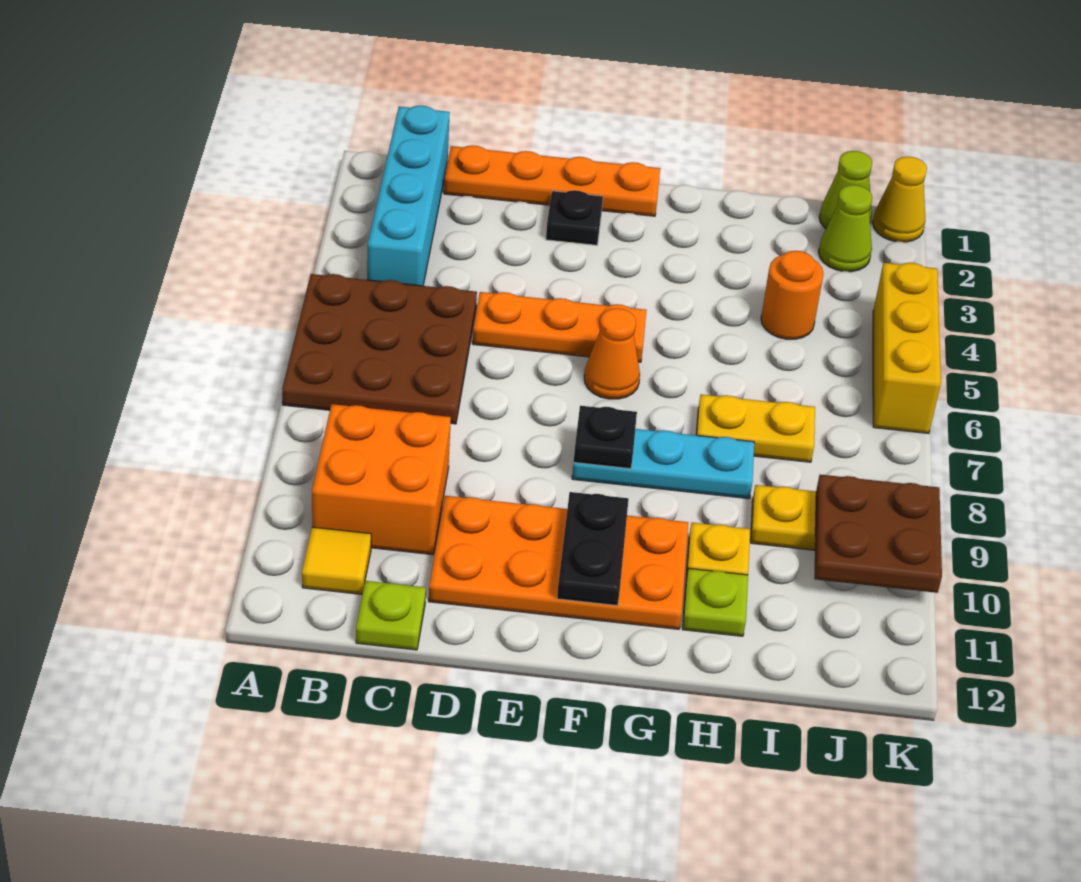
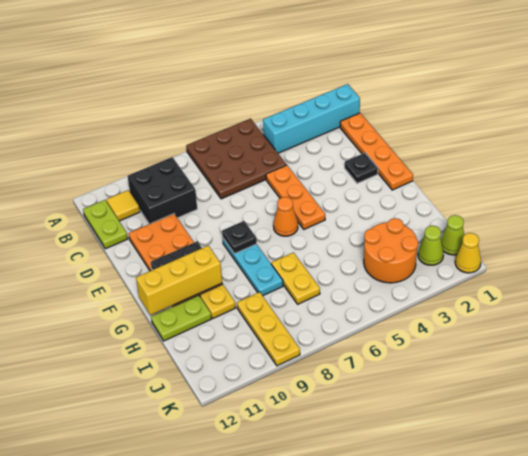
orange brick B9:C10 level 1 -> black brick B9:C10 level 1
lime plate C12 level 1 -> lime plate B12:C12 level 1
lime plate H11 level 1 -> lime plate H11:H12 level 1
orange round brick I4 level 1 -> orange round brick I3:J4 level 1
brown plate J9:K10 level 2 -> none
yellow brick K4:K6 level 1 -> yellow brick G10:G12 level 2

